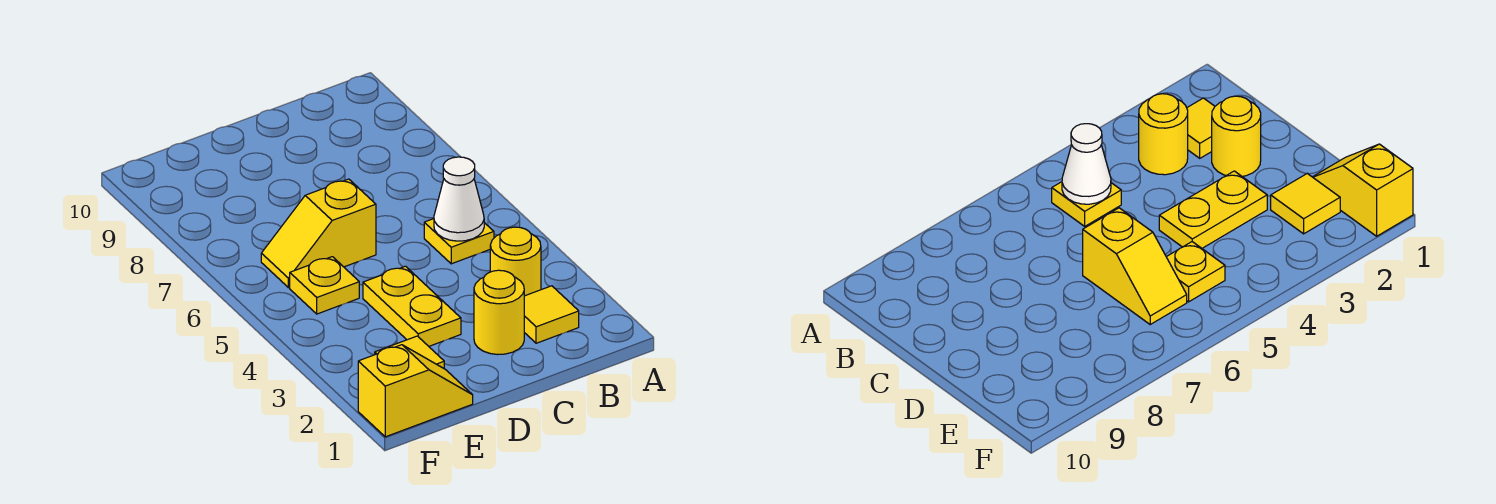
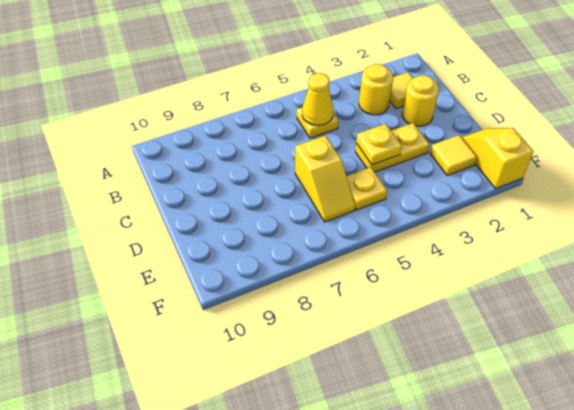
white cone B5 level 2 -> yellow cone B5 level 2
none -> yellow plate D4 level 2

